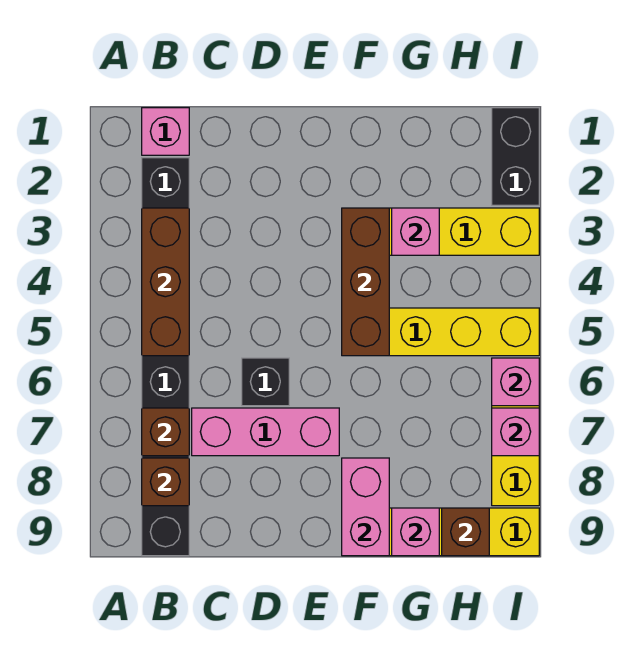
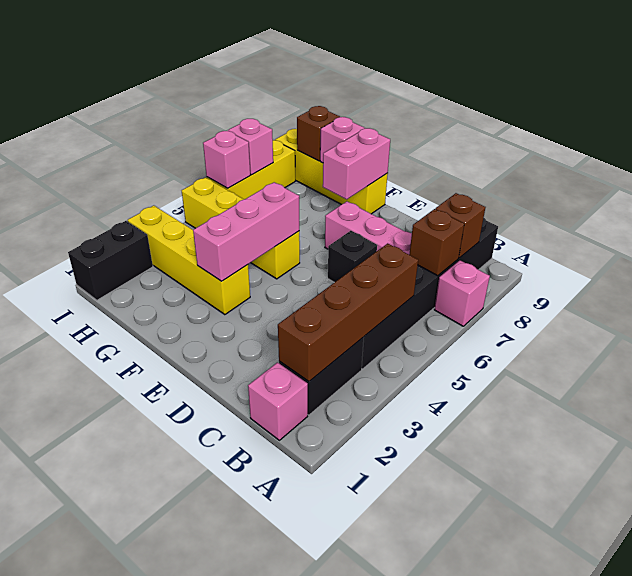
brown brick B3:B5 level 2 -> brown brick B2:B5 level 2
brown brick F3:F5 level 2 -> pink brick F3:F5 level 2
pink brick G3 level 2 -> pink brick A7 level 1

